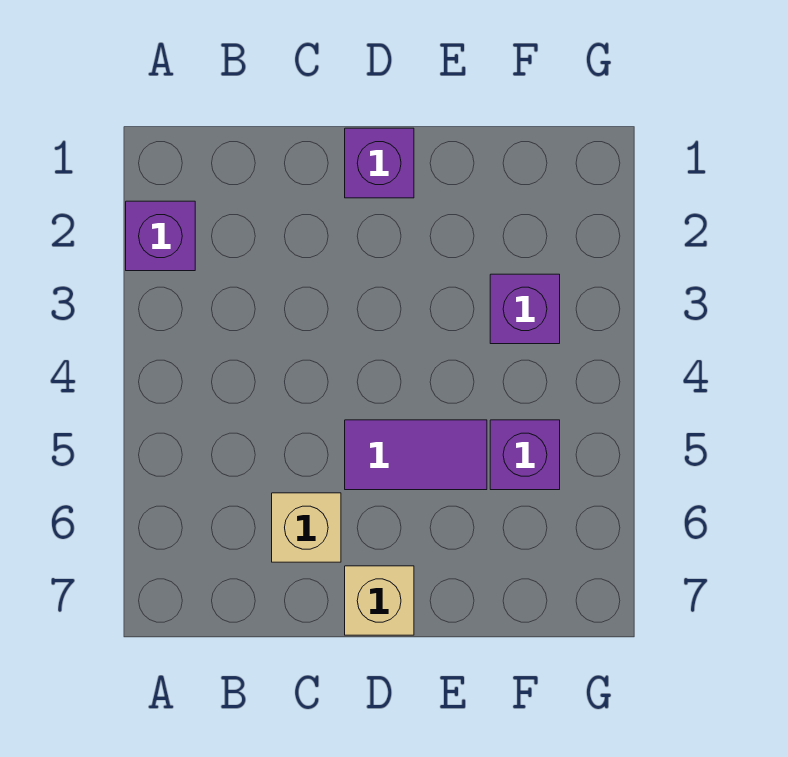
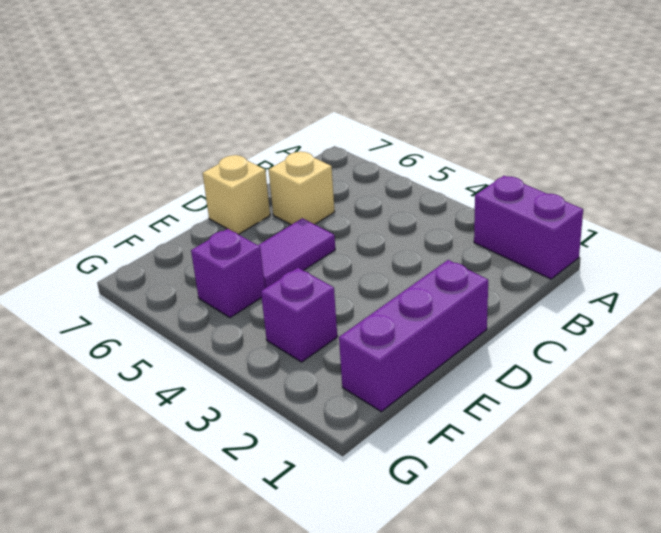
purple brick A2 level 1 -> purple brick A1:A2 level 1
purple brick D1 level 1 -> purple brick D1:F1 level 1

